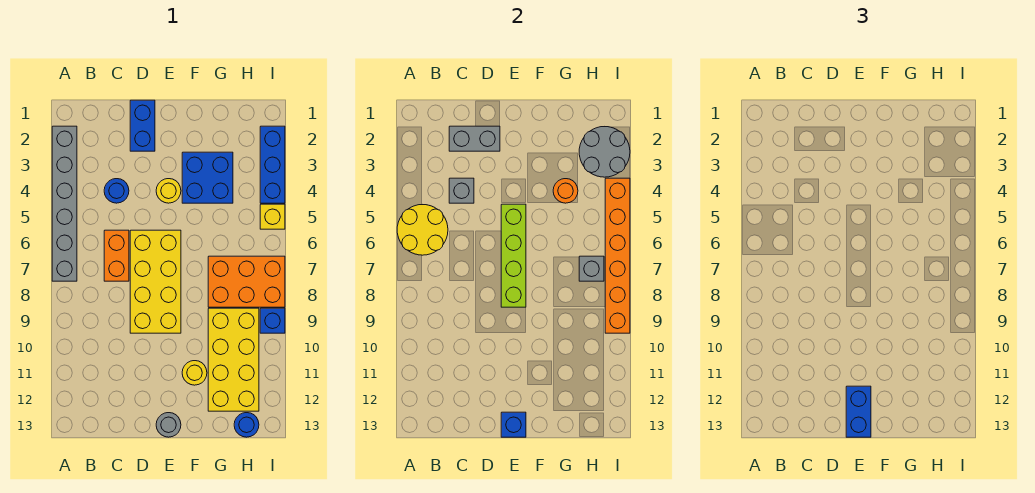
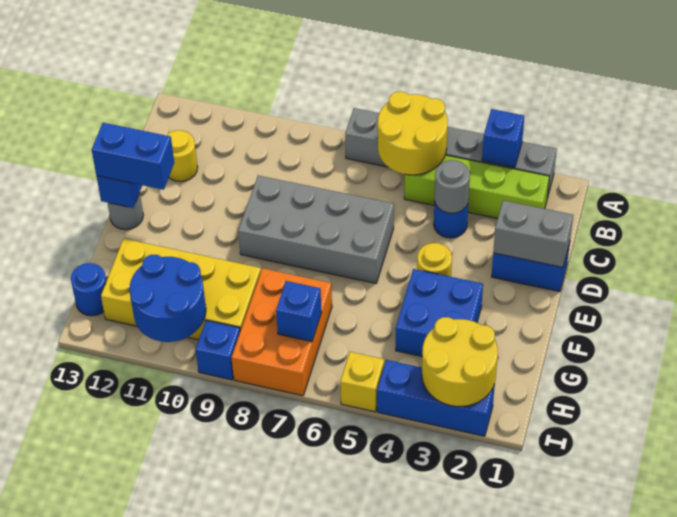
none -> blue brick A3 level 2
grey brick C2:D2 level 2 -> grey brick D1:D2 level 2
grey brick C4 level 2 -> grey round brick C4 level 2
orange brick C6:C7 level 1 -> none
yellow brick D6:E9 level 1 -> grey brick D6:E9 level 1
lime brick E5:E8 level 2 -> lime brick B2:B5 level 1
yellow round brick F11 level 1 -> yellow round brick C12 level 1
orange round brick G4 level 2 -> none
grey round brick H2:I3 level 2 -> yellow round brick H2:I3 level 2
grey brick H7 level 2 -> blue brick H7 level 2
none -> blue round brick H10:I11 level 2
orange brick I4:I9 level 2 -> none

